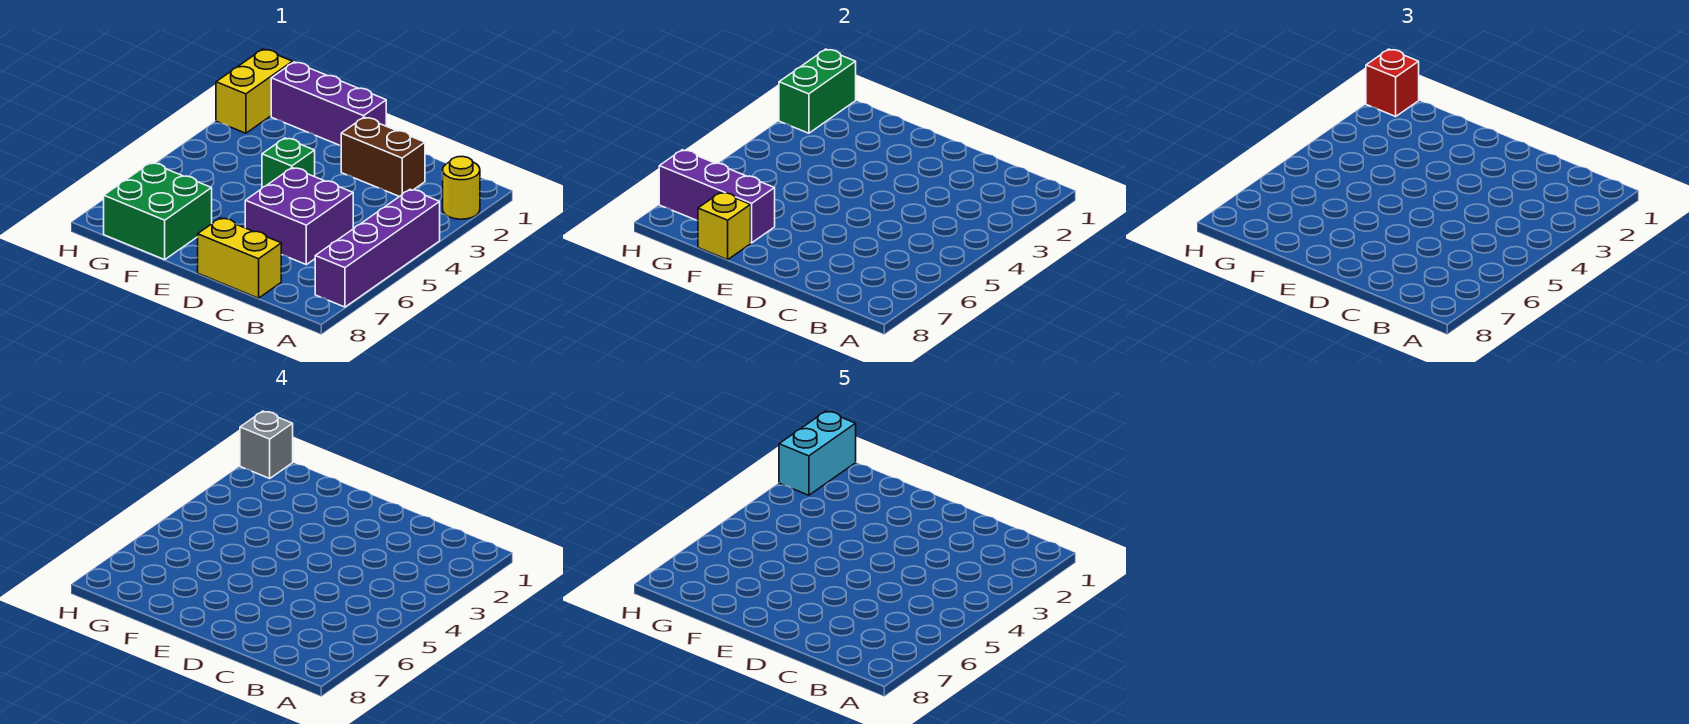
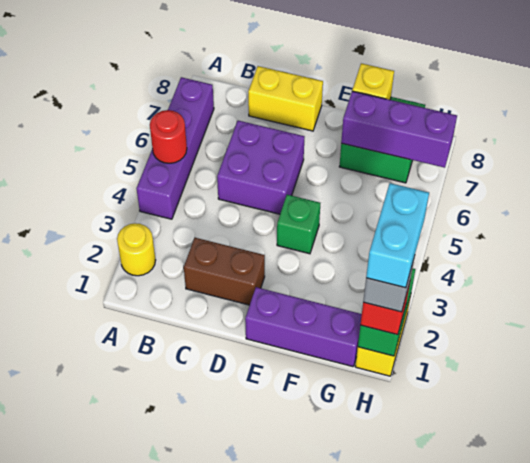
none -> red round brick A5 level 2

